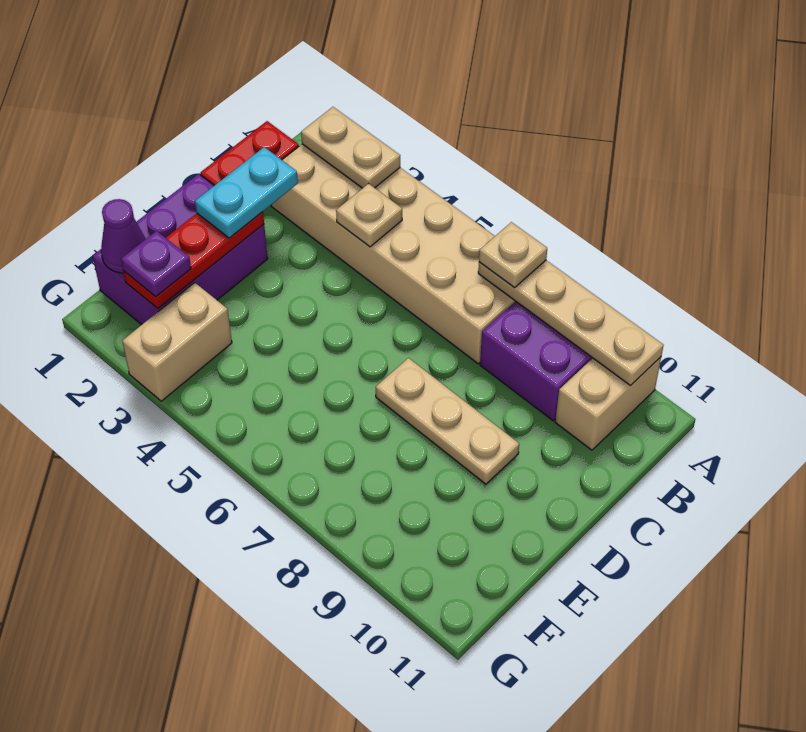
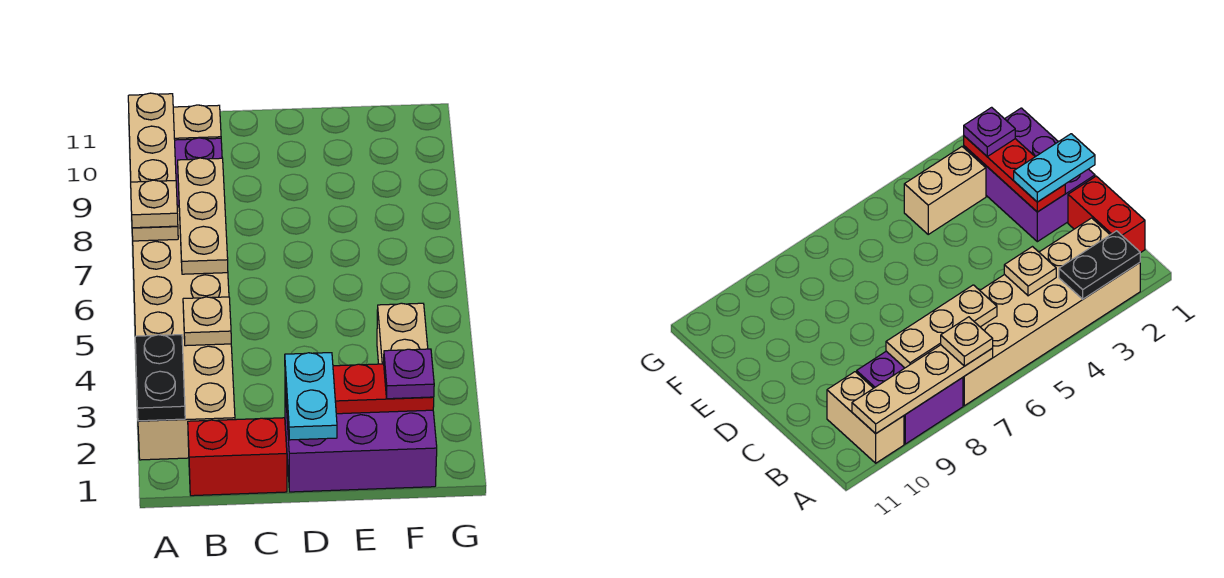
tan plate A2:A3 level 2 -> black plate A2:A3 level 2
cyan plate C2:D2 level 3 -> cyan plate D1:D2 level 3
tan plate D7:D9 level 1 -> tan plate B6:B8 level 2
purple cone F1 level 2 -> none
tan brick F3:G3 level 1 -> tan brick F3:F4 level 1

